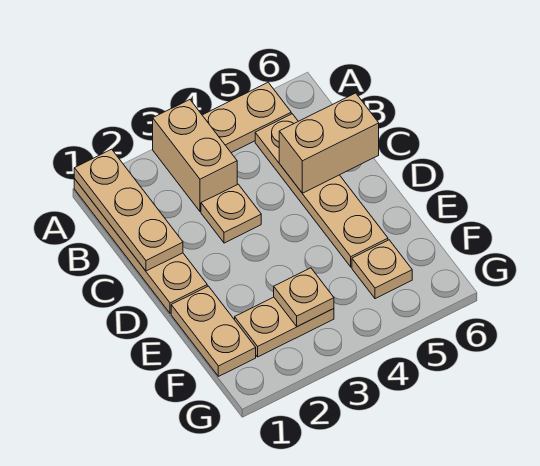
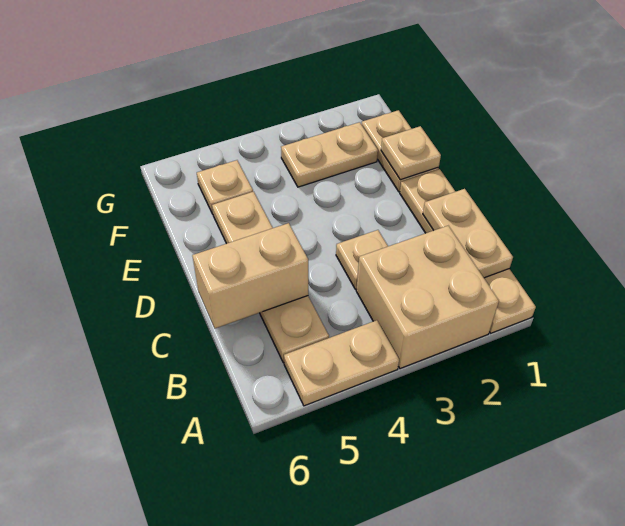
tan plate A1:C1 level 2 -> tan plate B1:C1 level 2
tan brick A3:B3 level 1 -> tan brick A2:B3 level 1
tan plate F3 level 2 -> tan plate E1 level 2

